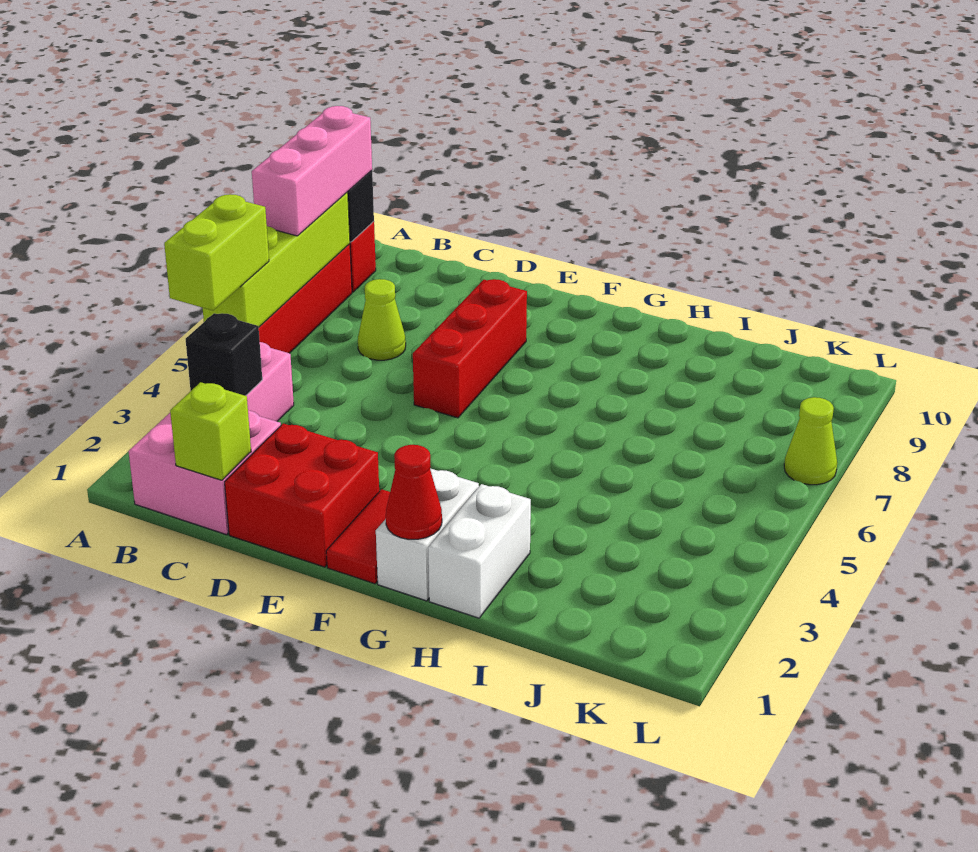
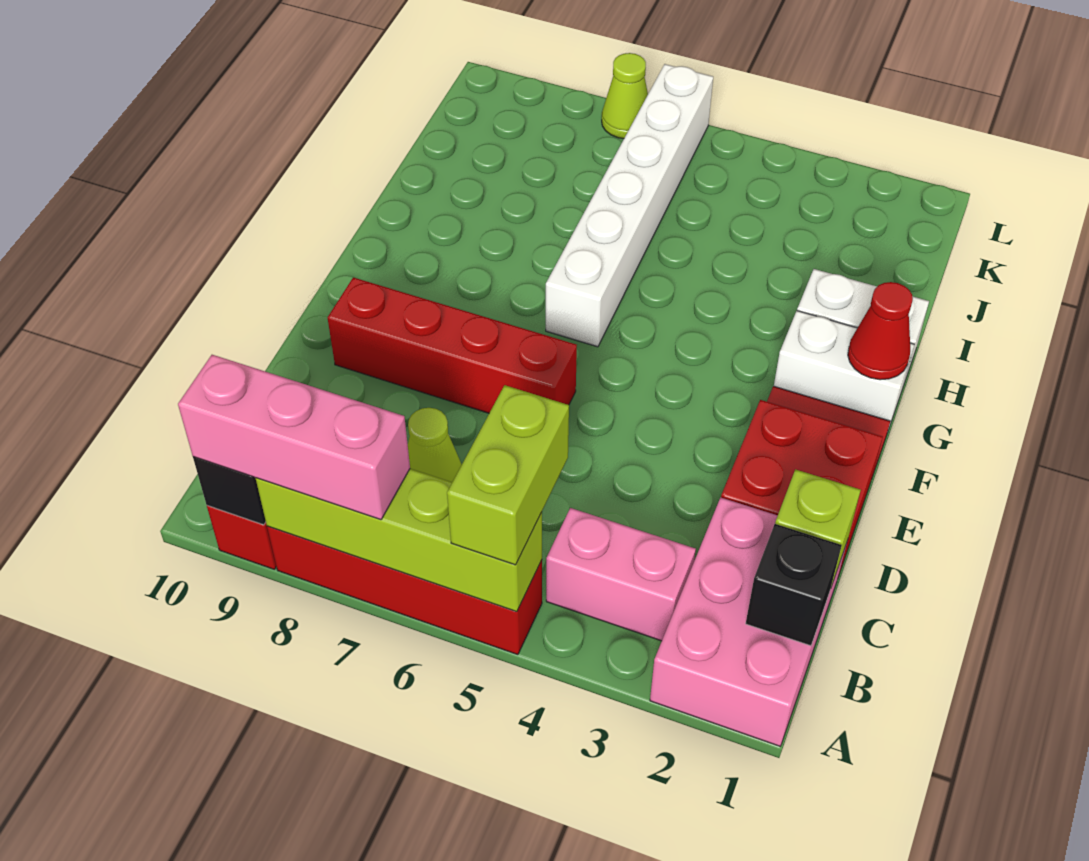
lime brick A4:A5 level 3 -> lime brick A5:B5 level 3
pink brick B1:C2 level 1 -> pink brick A1:C2 level 1
black brick B3 level 2 -> black brick B1 level 2
red brick E6:E8 level 1 -> red brick E6:E9 level 1
none -> white brick G6:L6 level 1

